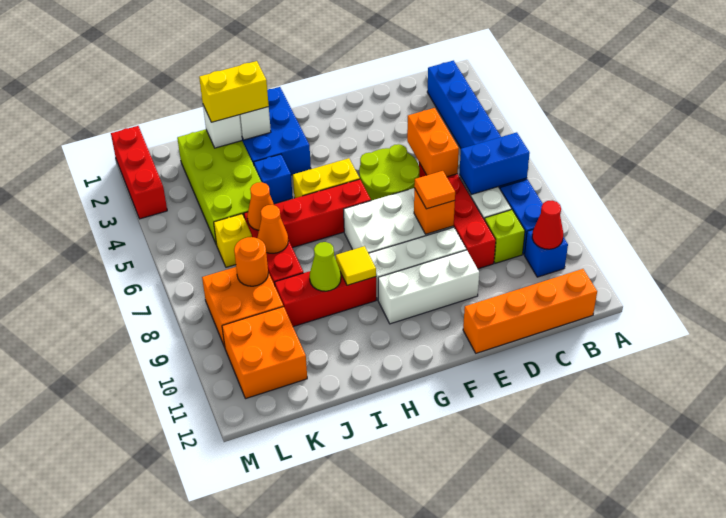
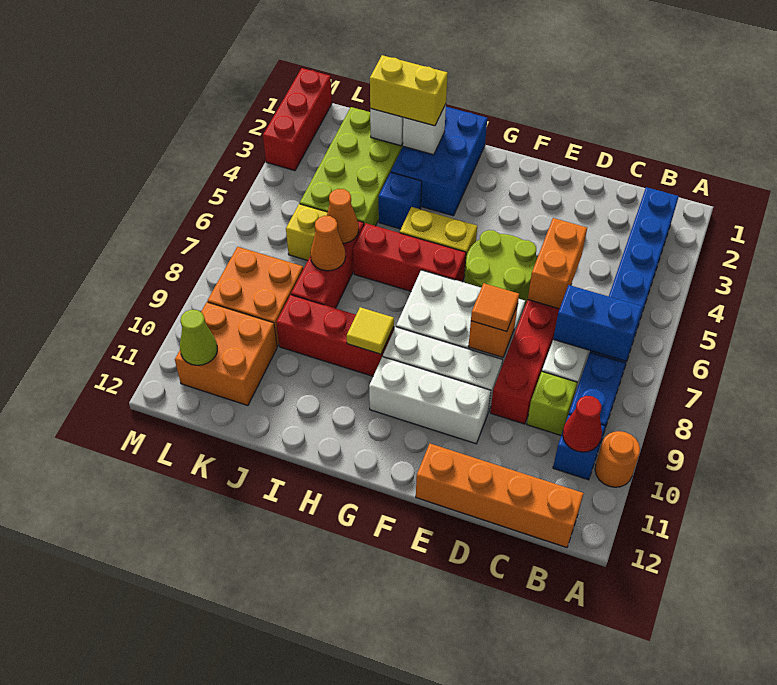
lime cone I9 level 2 -> lime cone L11 level 2
orange round brick K8 level 2 -> orange round brick A10 level 1

